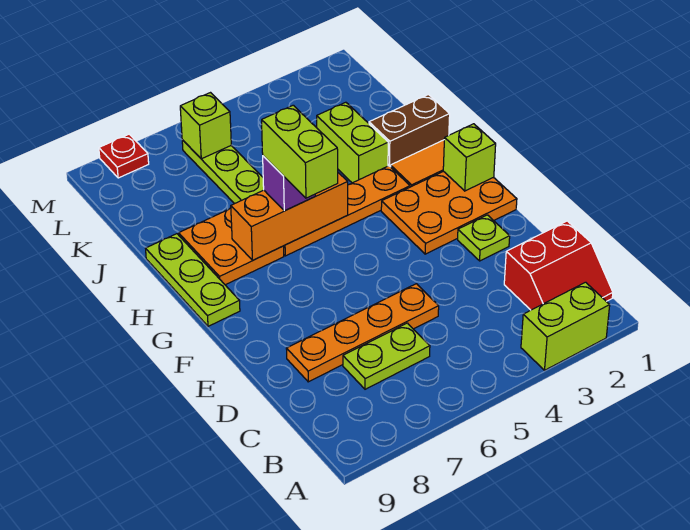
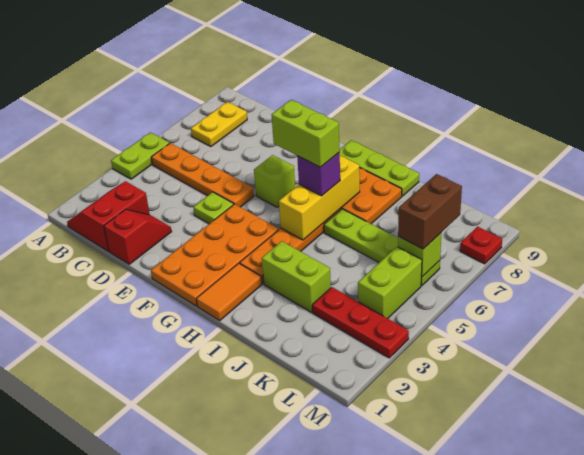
lime brick A2:A3 level 1 -> lime brick L4:L5 level 1
none -> yellow plate B7:B8 level 1
lime plate C6:C7 level 1 -> lime plate A4:A5 level 1
none -> red slope D1:D2 level 1 top 1
orange plate D5:D8 level 1 -> orange plate B5:E5 level 1
lime plate E2 level 1 -> lime plate E4 level 1
orange plate F1:G3 level 1 -> orange plate F1:G4 level 1
lime brick G1 level 2 -> lime brick F6 level 1
orange brick H5:H7 level 2 -> yellow brick H5:H7 level 2
brown brick I1:I2 level 1 -> brown brick L6:L7 level 3
none -> red plate K3:M3 level 1

